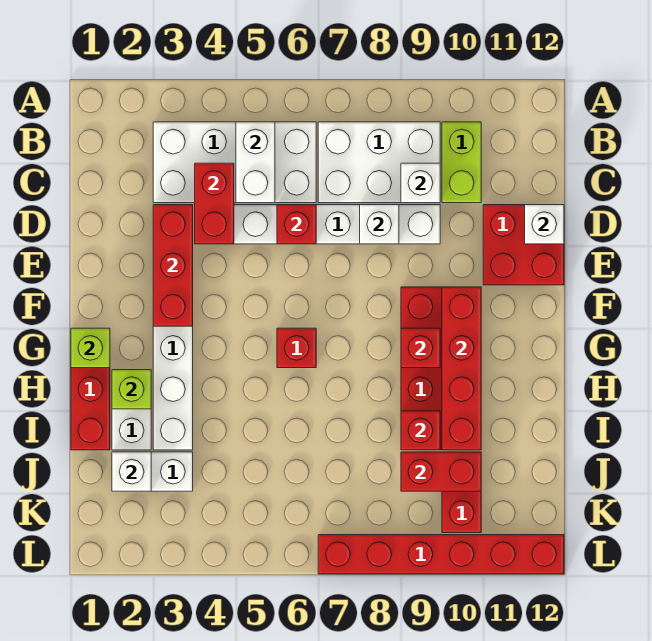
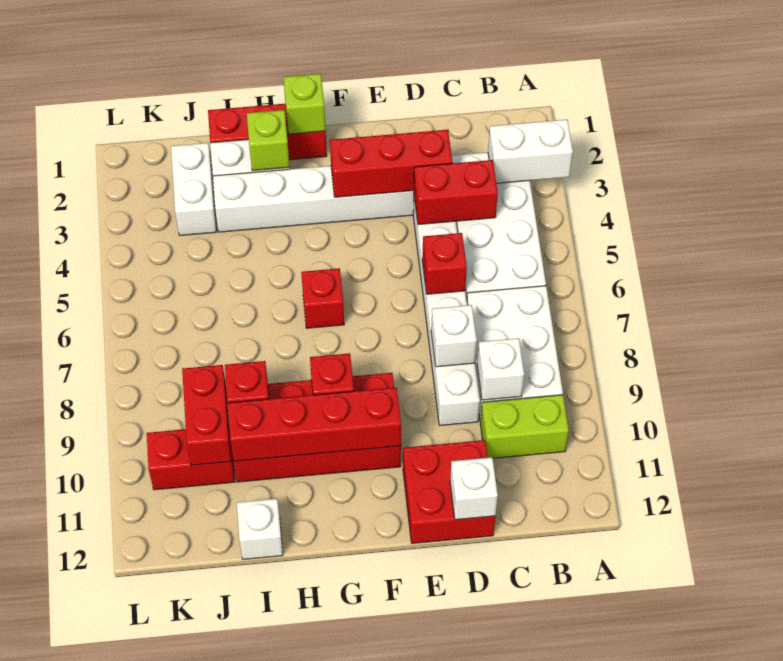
white brick B5:C5 level 2 -> white brick A3:B3 level 2
white brick J2 level 2 -> white brick I12 level 1
red brick L7:L12 level 1 -> none

